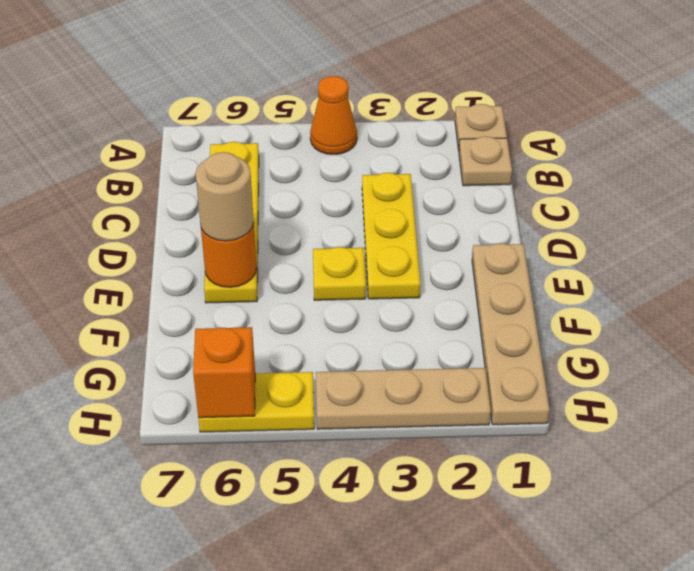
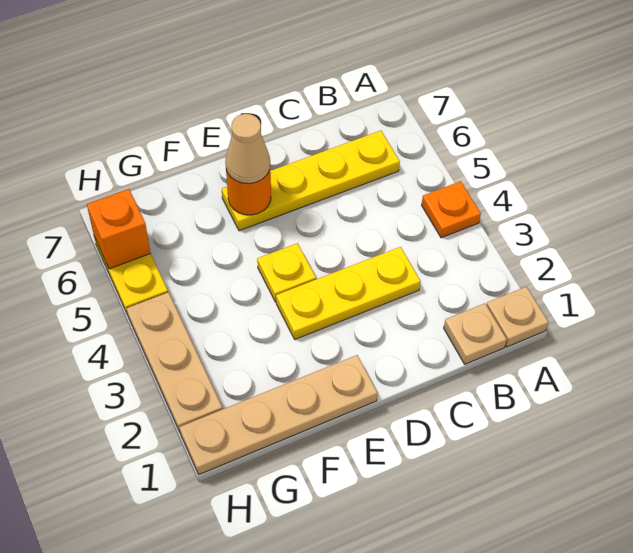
orange cone A4 level 1 -> orange plate A4 level 1
tan round brick E6 level 3 -> tan cone E6 level 3

